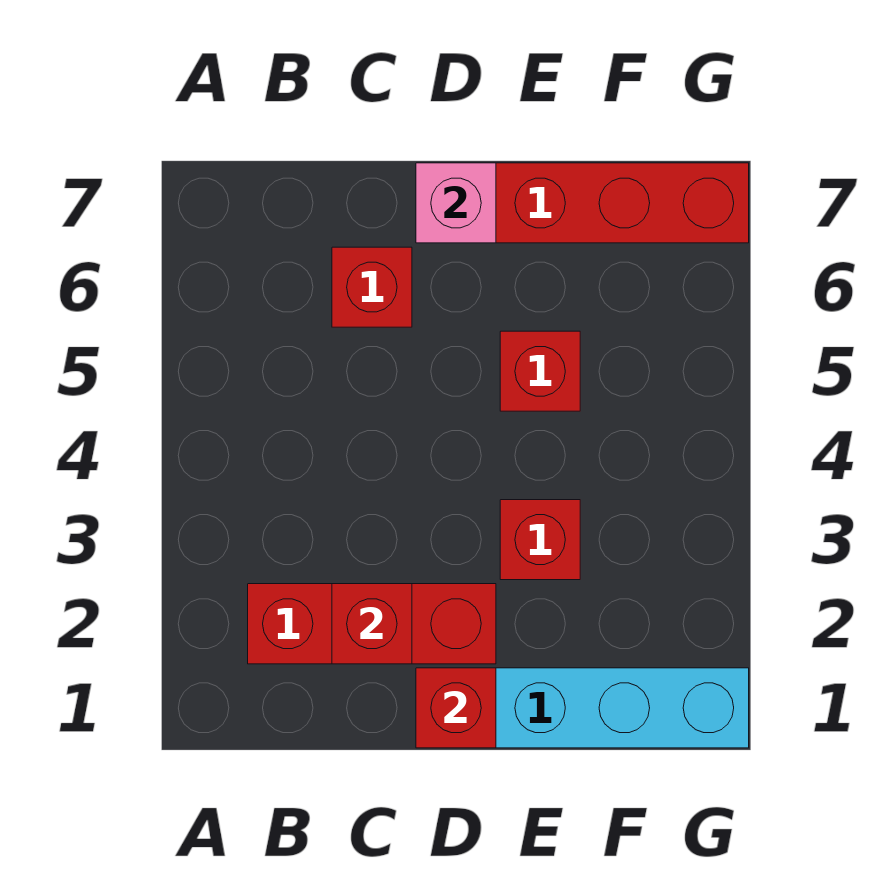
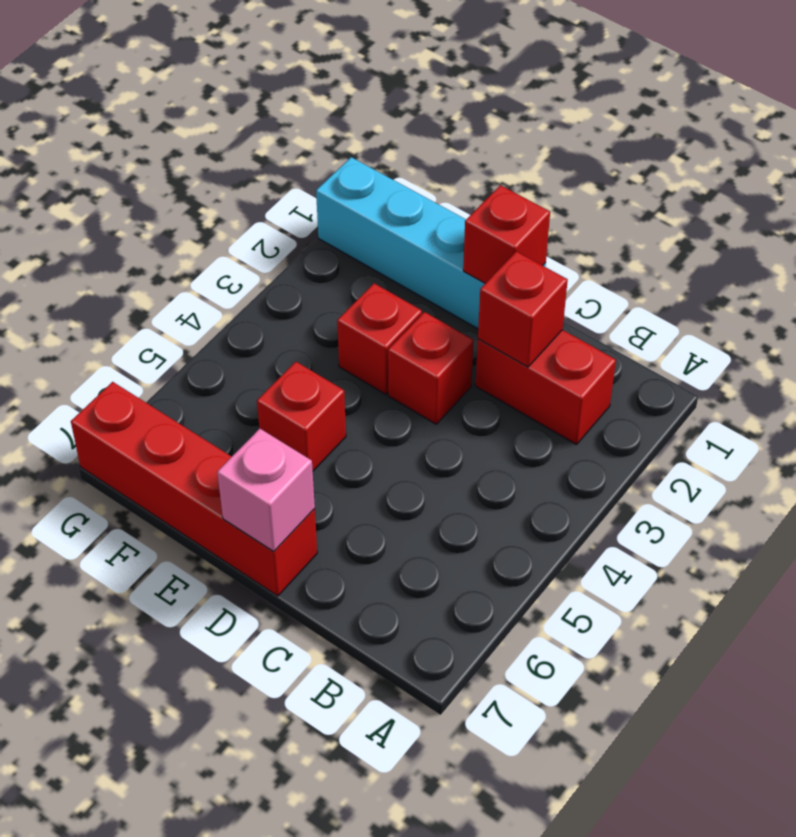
red brick B2:D2 level 1 -> red brick B2:C2 level 1
red brick C6 level 1 -> red brick D3 level 1

